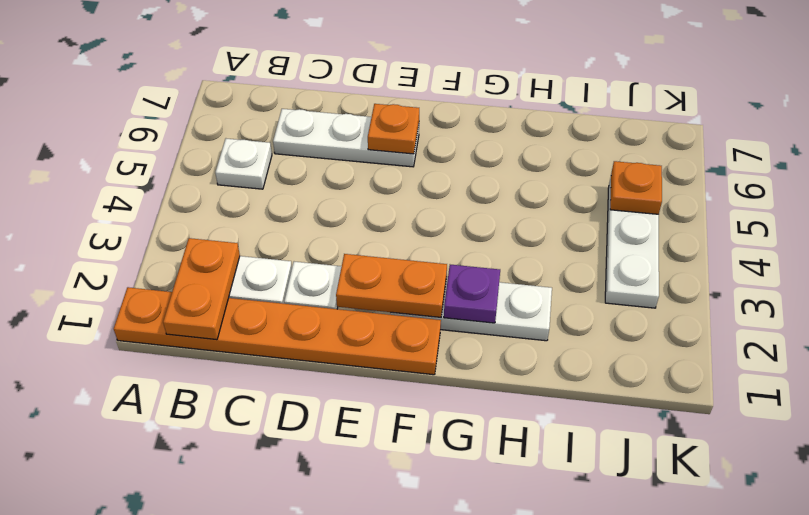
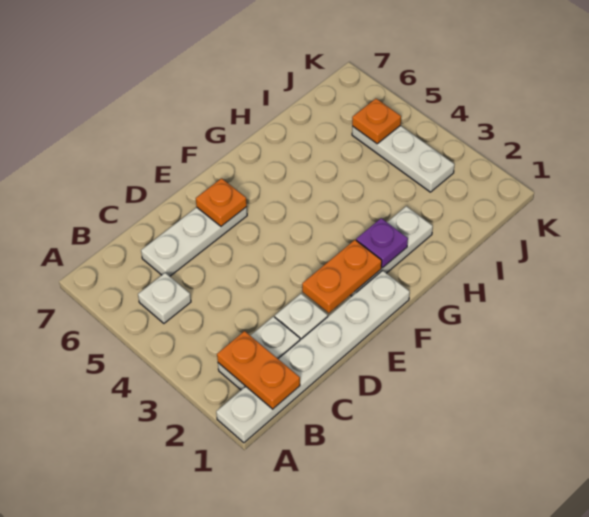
orange plate A1:F1 level 1 -> white plate A1:F1 level 1

